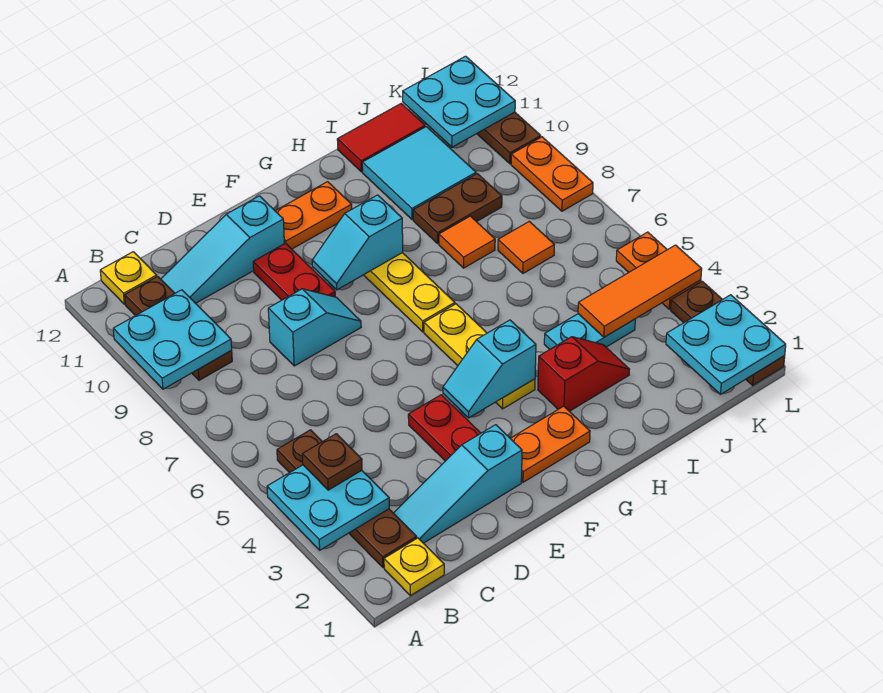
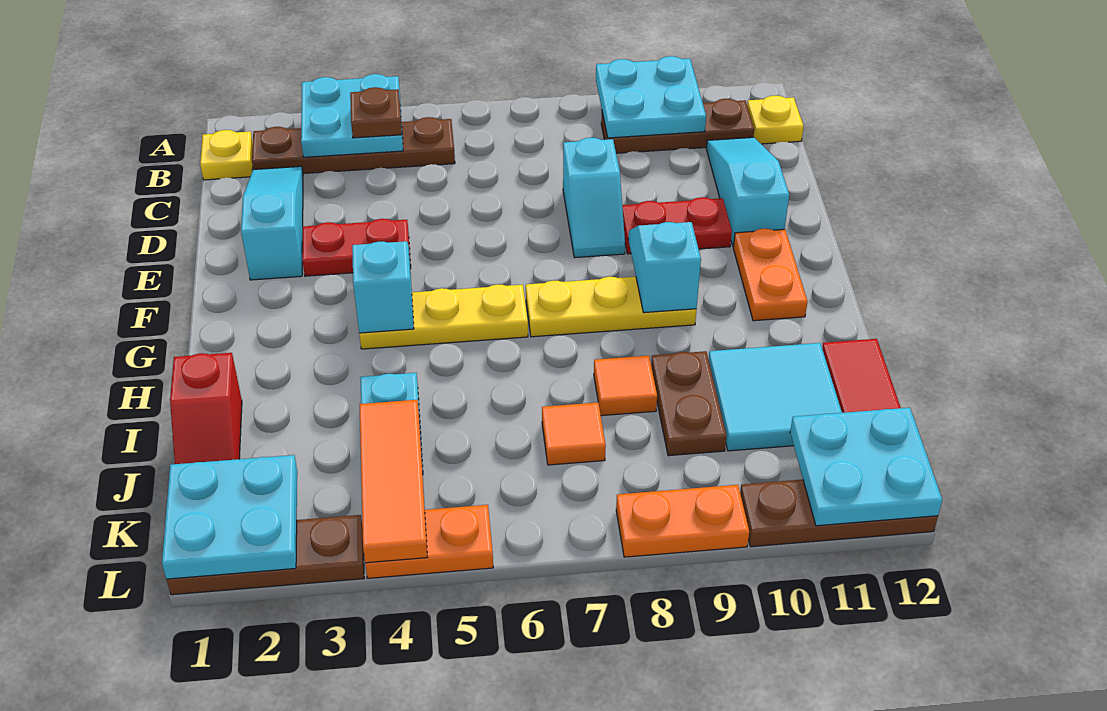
orange plate F2:G2 level 1 -> none
red slope H3:I3 level 1 top H -> red slope I1:J1 level 1 top I

